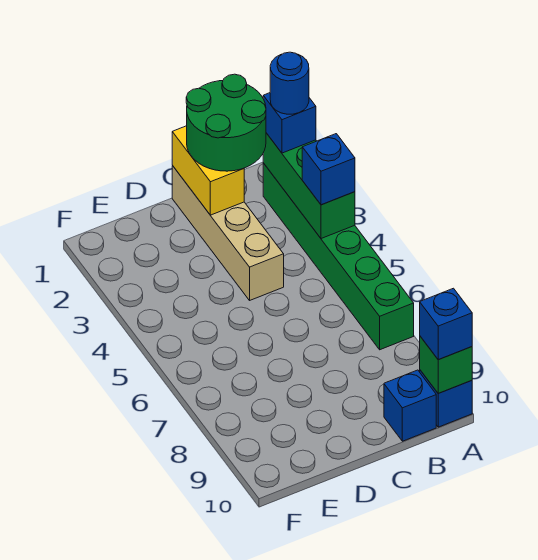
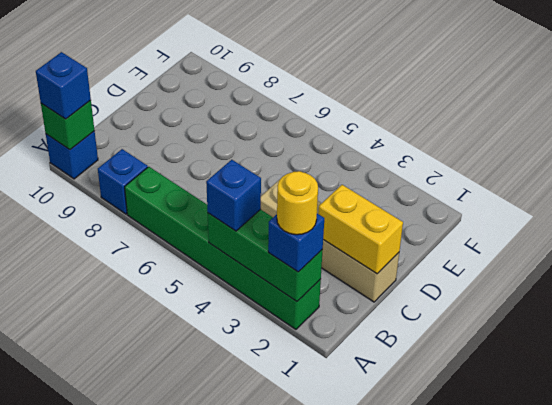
blue round brick A2 level 4 -> yellow round brick A2 level 4
green round brick B1:C2 level 3 -> none
blue brick B10 level 1 -> blue brick A8 level 1

